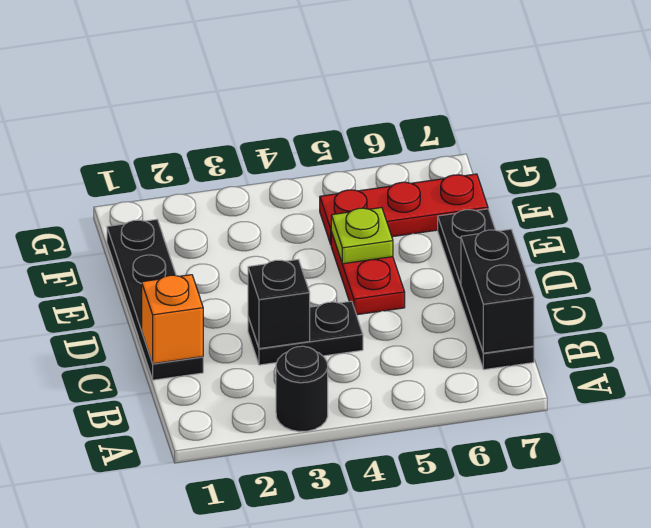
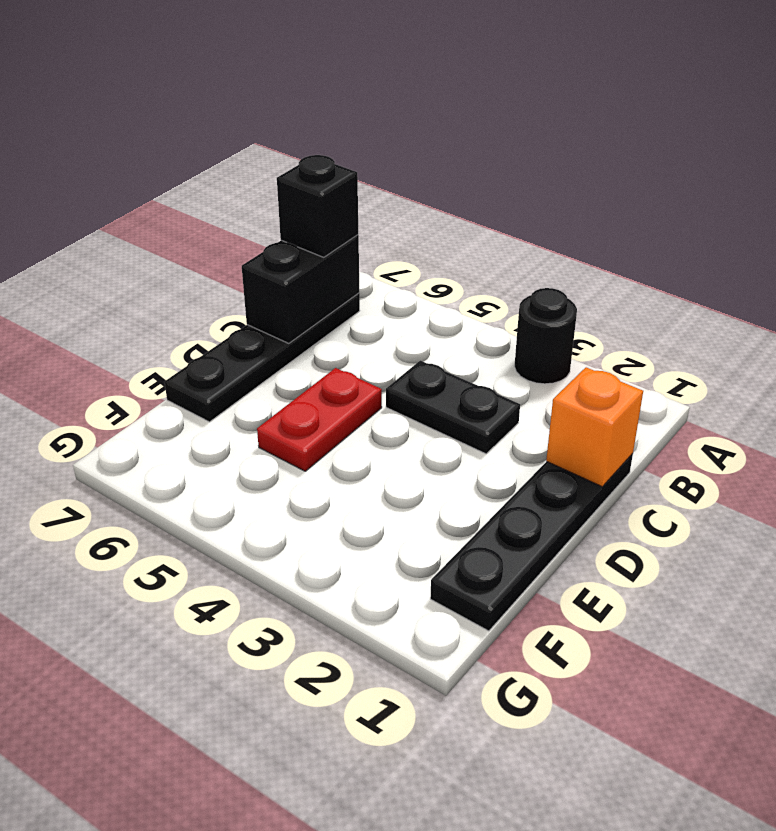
black brick C3 level 2 -> black brick B7 level 3
lime plate E5 level 2 -> none
red plate F5:F7 level 1 -> none

